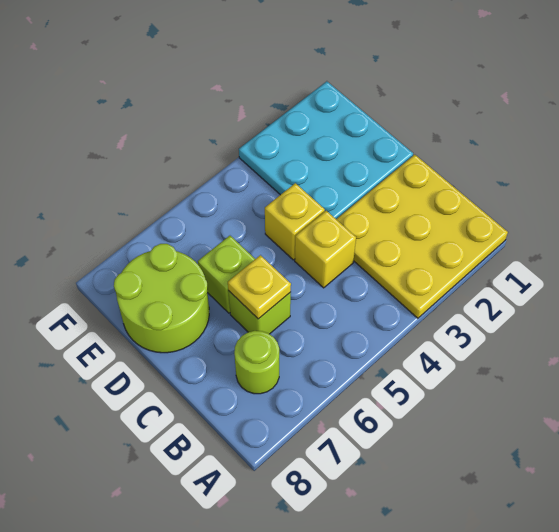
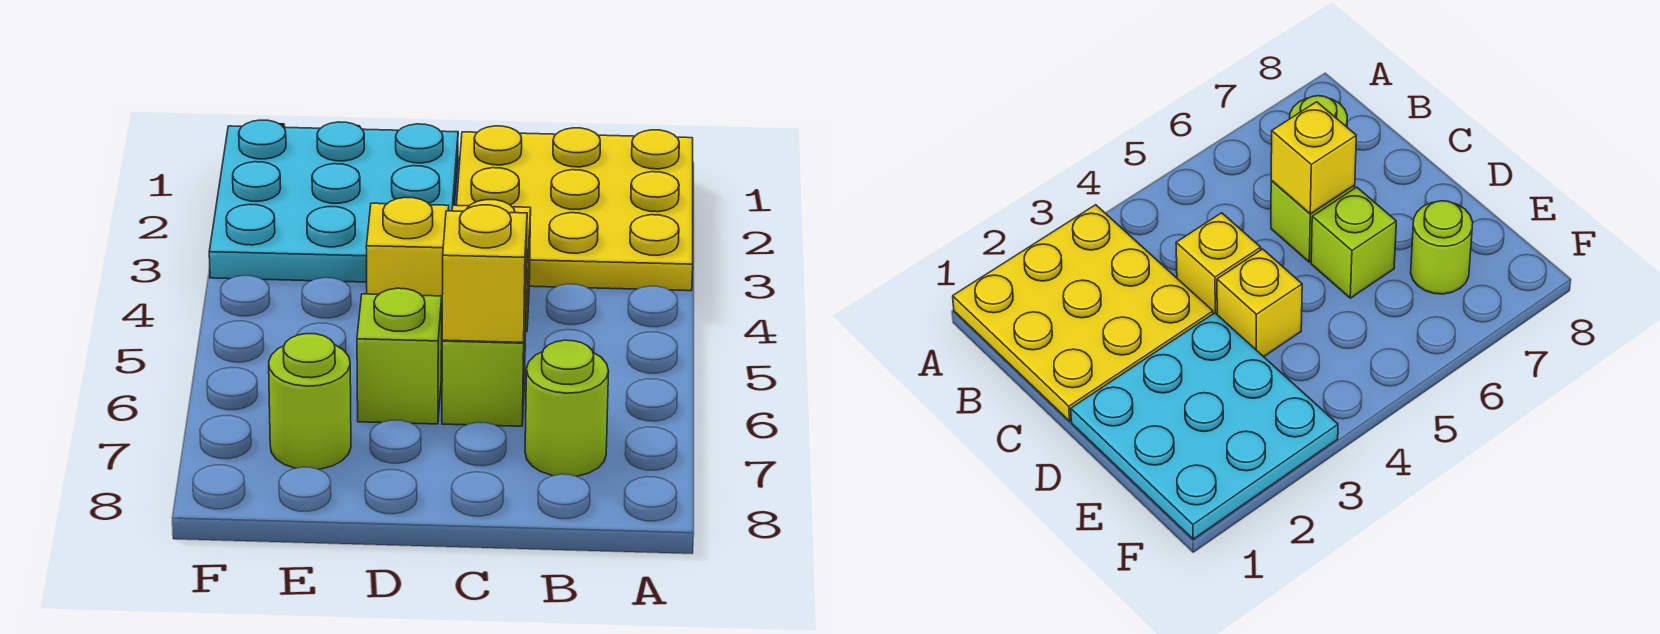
yellow plate C6 level 2 -> yellow brick C6 level 2
lime round brick D7:E8 level 1 -> lime round brick E7 level 1

